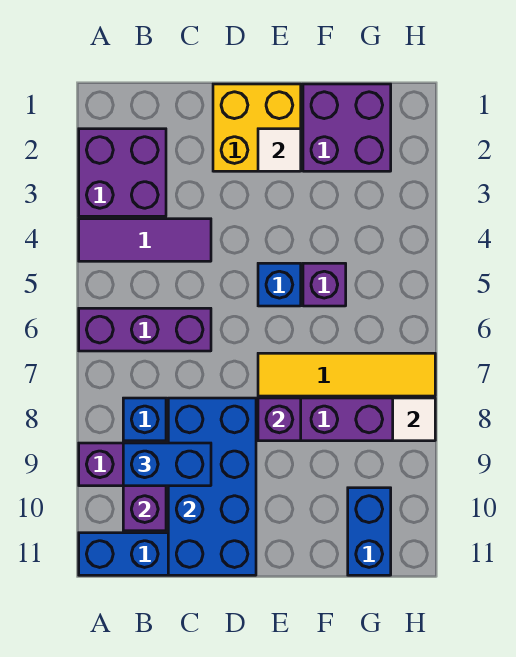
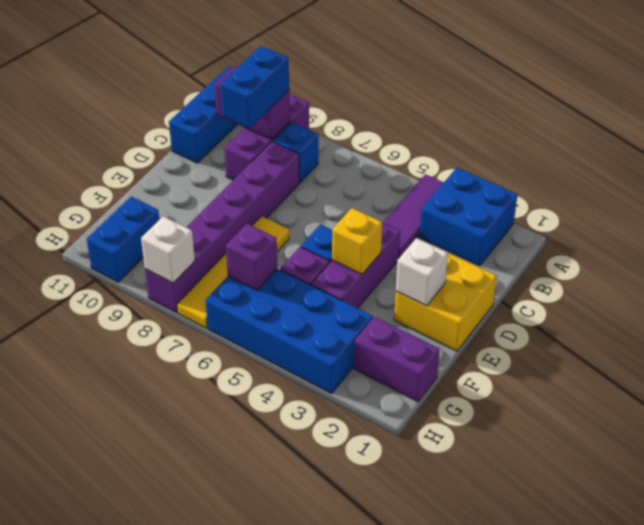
purple brick A2:B3 level 1 -> blue brick A2:B3 level 1
purple brick A6:C6 level 1 -> purple brick D4:F4 level 1
blue brick C8:D11 level 2 -> blue brick G3:H6 level 1
white tile E2 level 2 -> white brick E2 level 2
none -> yellow brick E4 level 2
purple brick E8 level 2 -> purple brick G6 level 2
purple brick F1:G2 level 1 -> purple brick G1:G2 level 1
blue brick G10:G11 level 1 -> blue brick G10:H10 level 1
white tile H8 level 2 -> white brick H8 level 2

